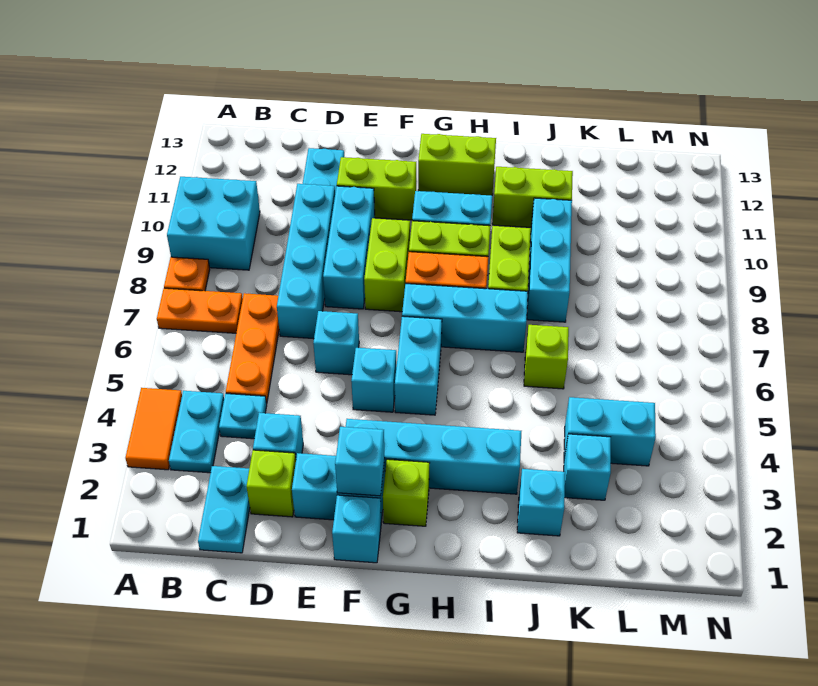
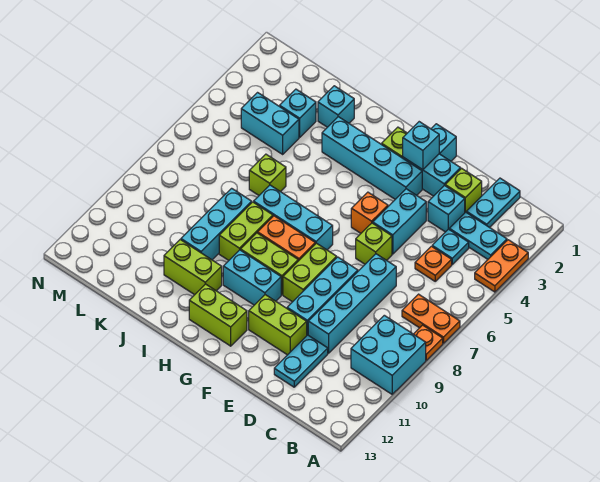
orange tile A3:A4 level 1 -> orange plate A3:A4 level 1
cyan plate B3:B4 level 1 -> cyan plate B3:C3 level 1
orange plate C5:C7 level 1 -> orange plate C5 level 1
cyan brick E6 level 1 -> lime brick E6 level 1
cyan brick F5 level 1 -> orange brick F5 level 1
cyan brick G5:G6 level 1 -> cyan brick E4:E5 level 1

